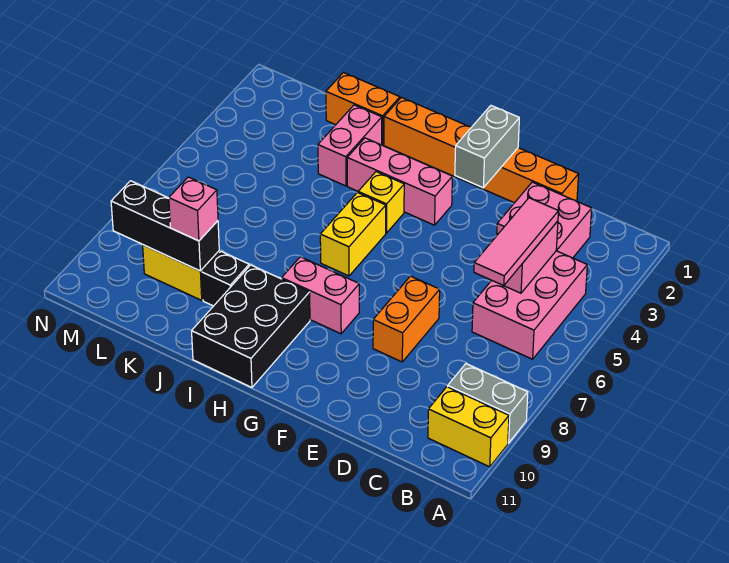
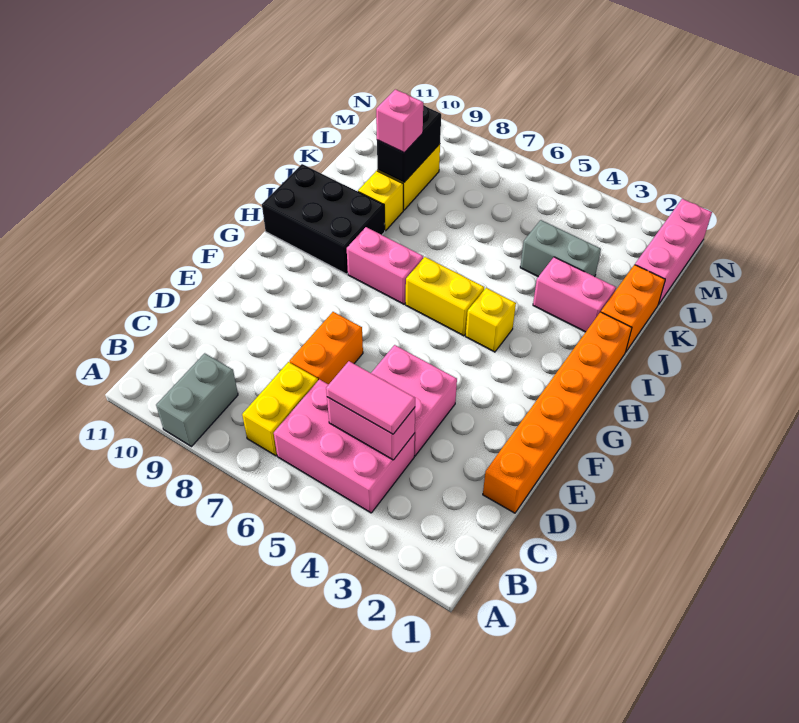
yellow brick A10:B10 level 1 -> yellow brick B7:C7 level 1
pink brick C2:D3 level 1 -> pink brick D4:E5 level 1
pink tile C4:C6 level 3 -> pink tile C4:C5 level 3
orange brick E7:E8 level 1 -> orange brick D7:E7 level 1
grey brick F1:F2 level 2 -> grey brick K3:K4 level 1
pink brick G3:I3 level 1 -> pink brick L1:N1 level 1
pink brick G8:H8 level 1 -> pink brick H7:H8 level 1
black brick J9 level 1 -> yellow brick J9 level 1
black brick K9:M9 level 2 -> black brick K9:L9 level 2

